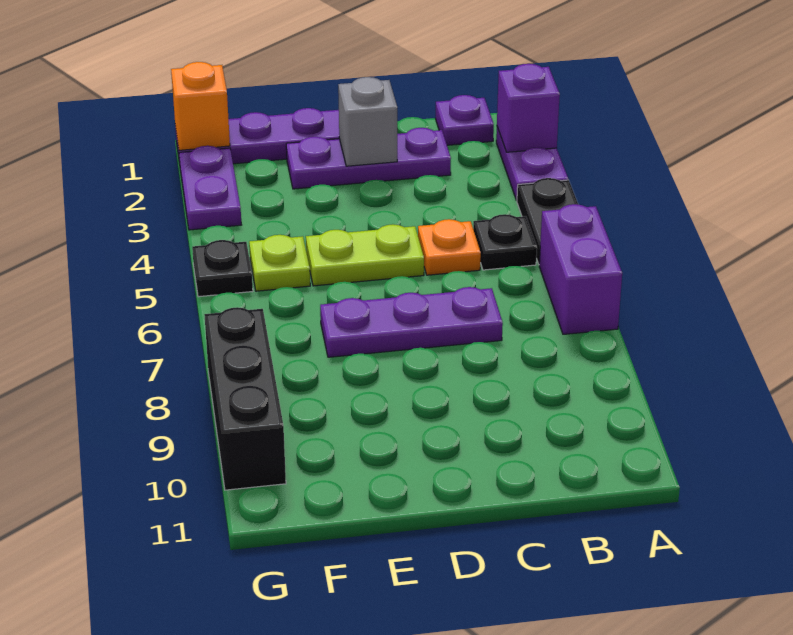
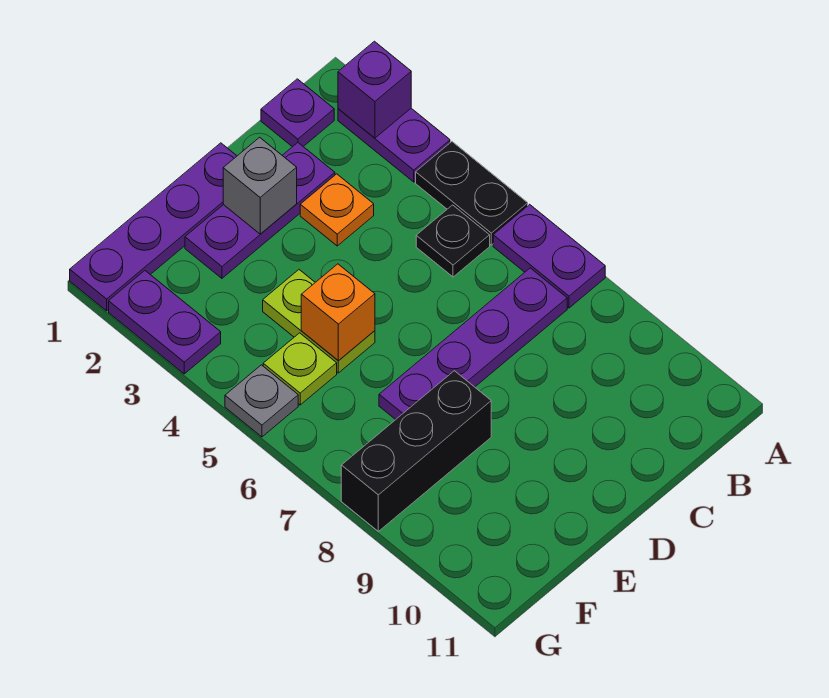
purple brick A6:A7 level 1 -> purple plate A6:A7 level 1
orange plate C5 level 1 -> orange plate C3 level 1
purple plate C7:E7 level 1 -> purple plate B7:E7 level 1
lime plate D5:E5 level 1 -> lime plate E4:E5 level 1
orange brick G1 level 2 -> orange brick E5 level 2
black plate G5 level 1 -> grey plate G5 level 1
black brick G8:G10 level 1 -> black brick E8:G8 level 1

